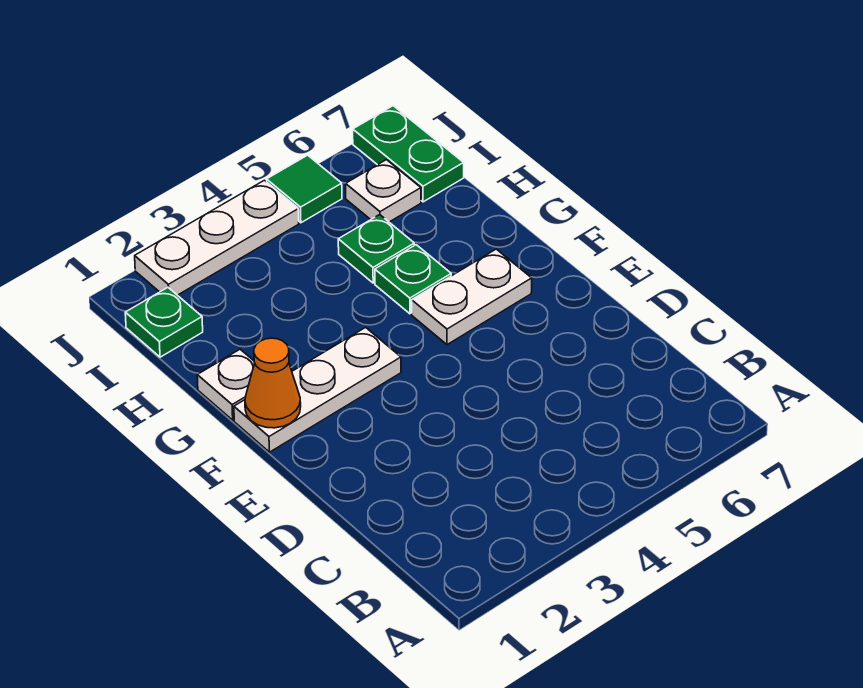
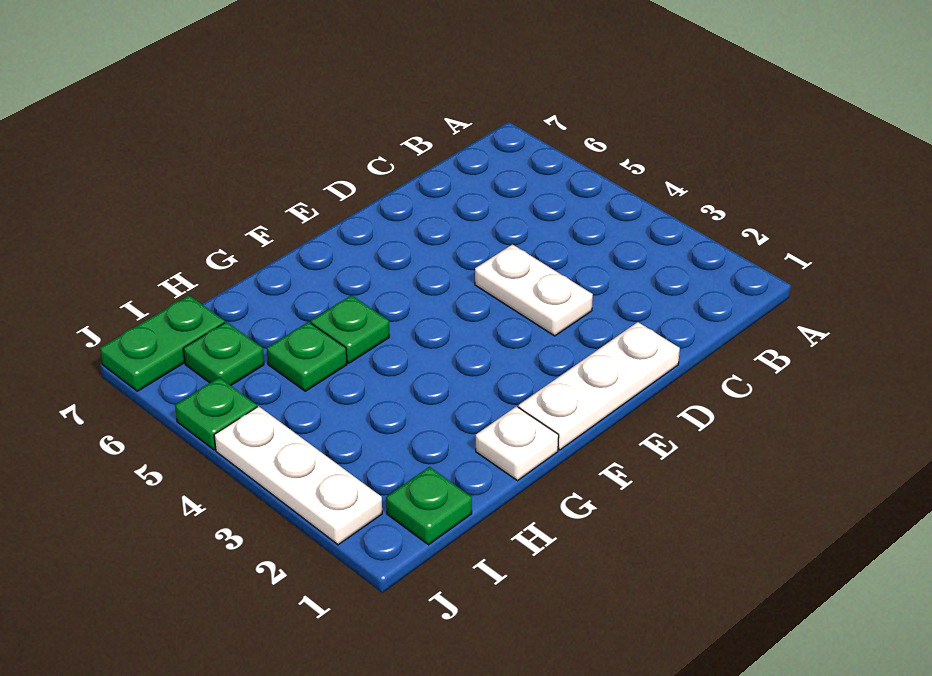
white plate F1:F3 level 1 -> white plate D1:F1 level 1
orange cone F1 level 2 -> none
white plate F5:F6 level 1 -> white plate D3:D4 level 1
white plate I6 level 1 -> green plate I6 level 1
green tile J5 level 1 -> green plate J5 level 1

